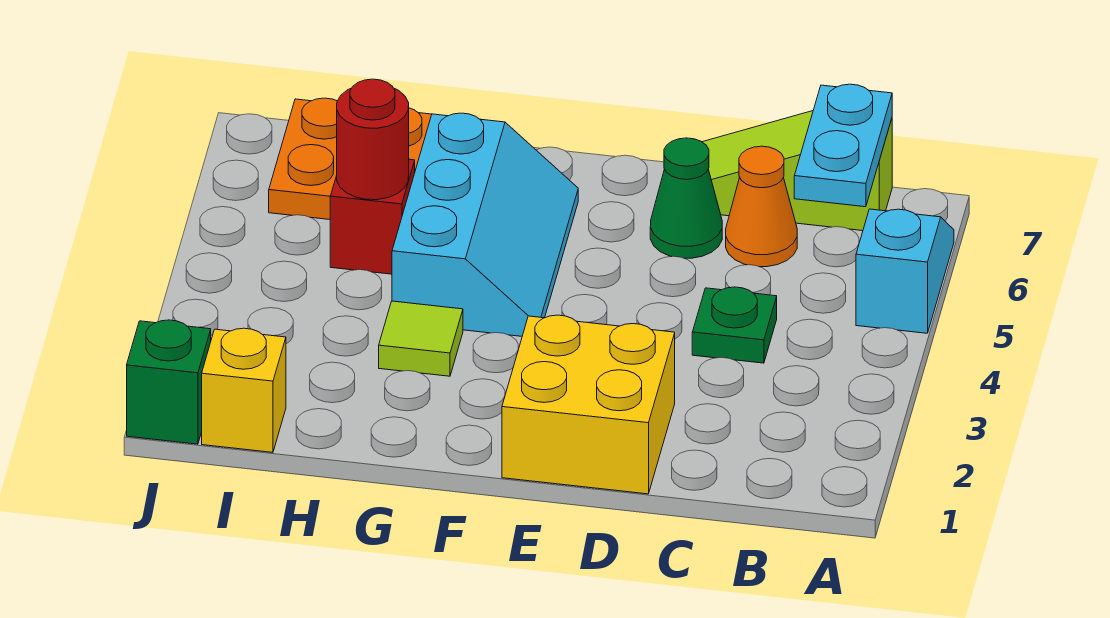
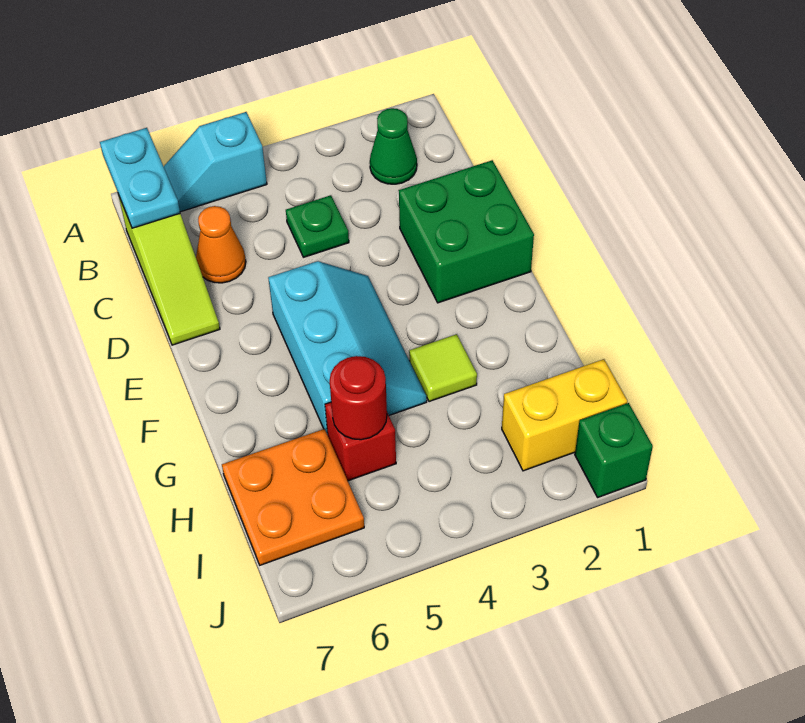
cyan plate B6:B7 level 2 -> cyan plate A7:B7 level 2
yellow brick D1:E2 level 1 -> green brick D1:E2 level 1
green cone D6 level 1 -> green cone B2 level 1
cyan slope F4:G6 level 1 top G -> cyan slope E4:G5 level 1 top 5
yellow brick I1 level 1 -> yellow brick I1:I2 level 1

